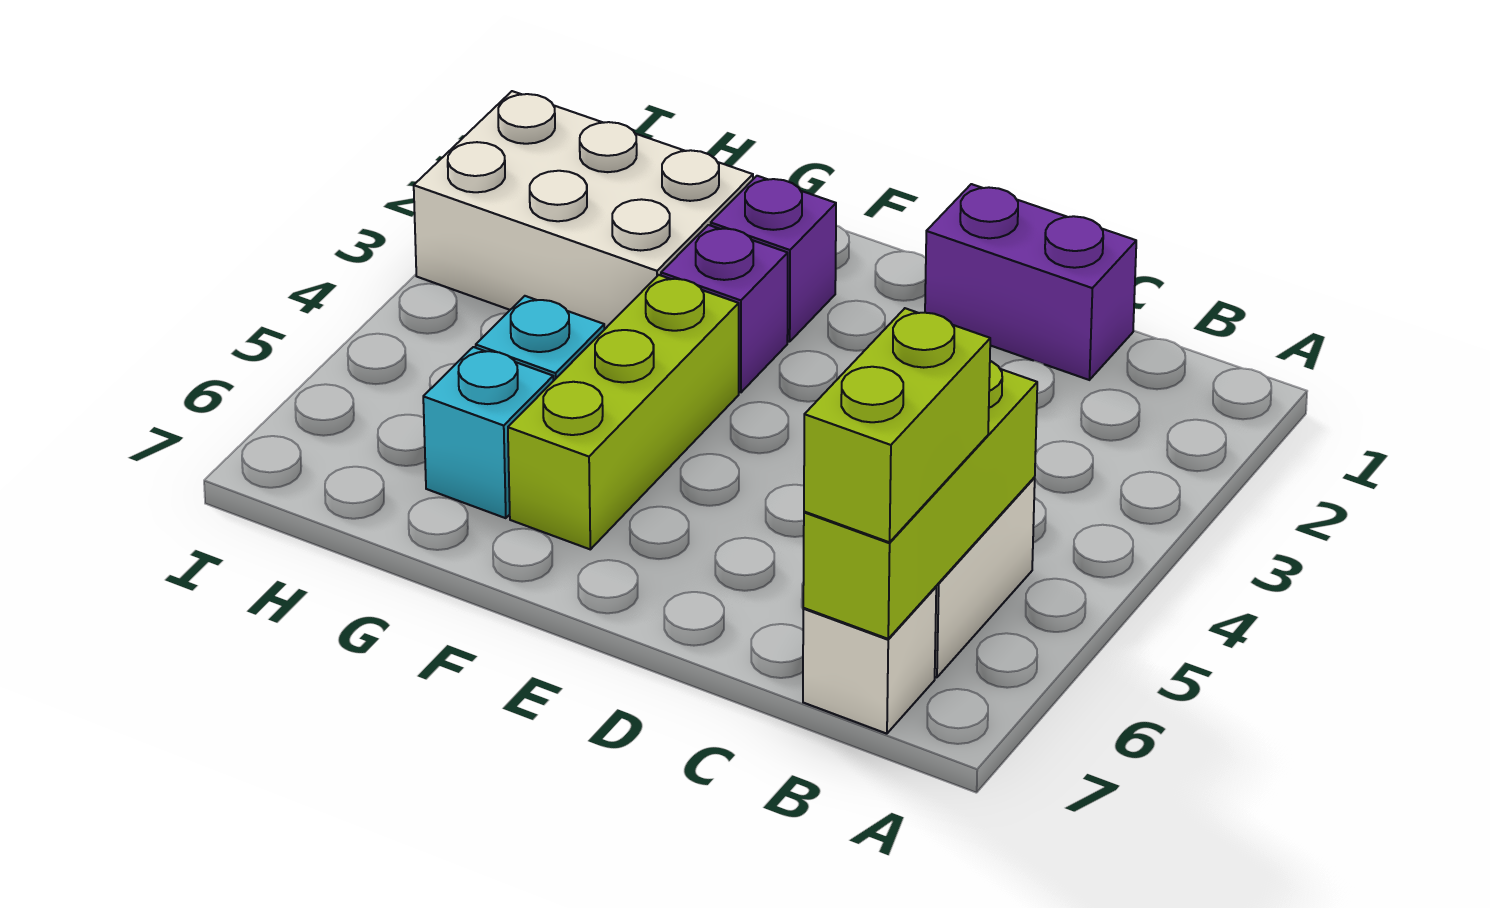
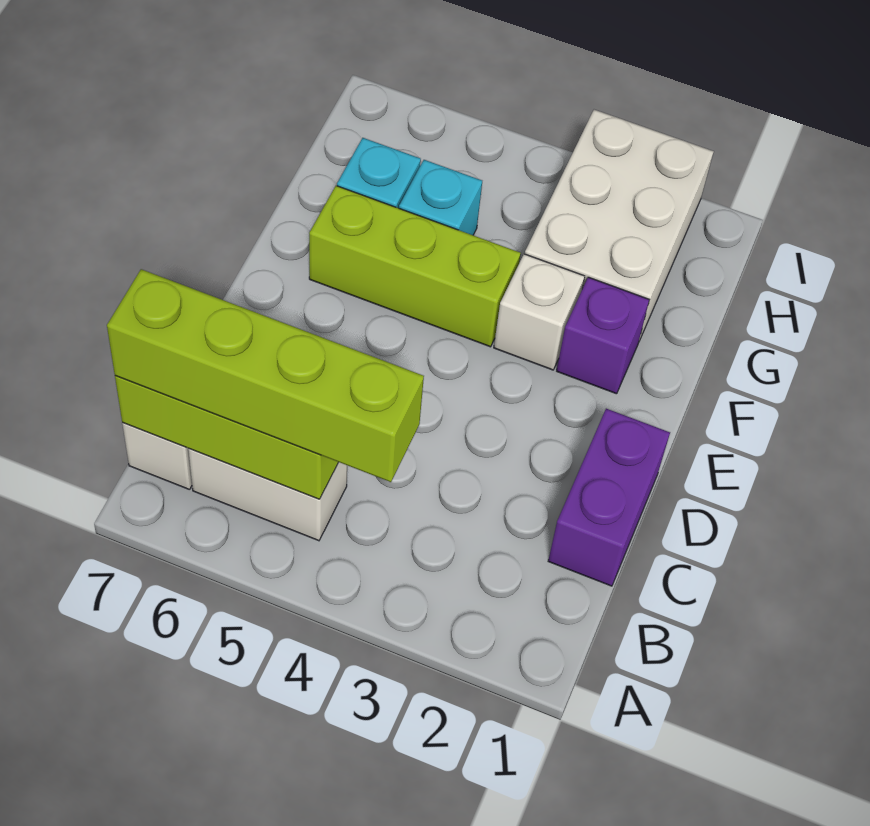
lime brick B6:B7 level 3 -> lime brick B4:B7 level 3
purple brick F3 level 1 -> white brick F3 level 1

